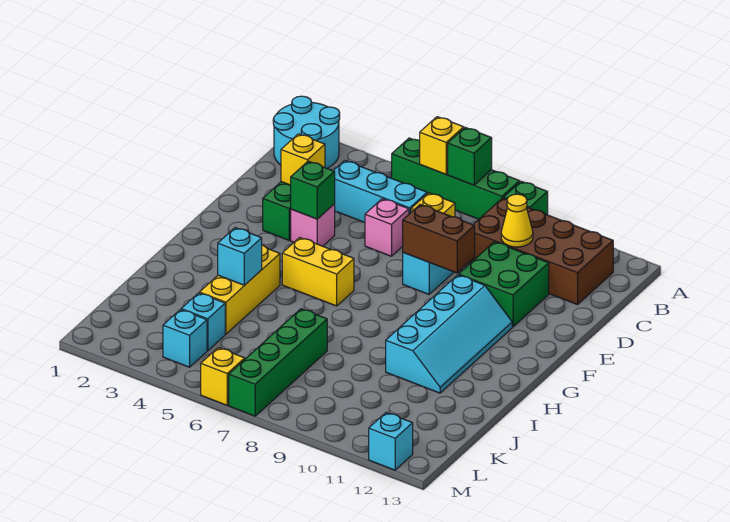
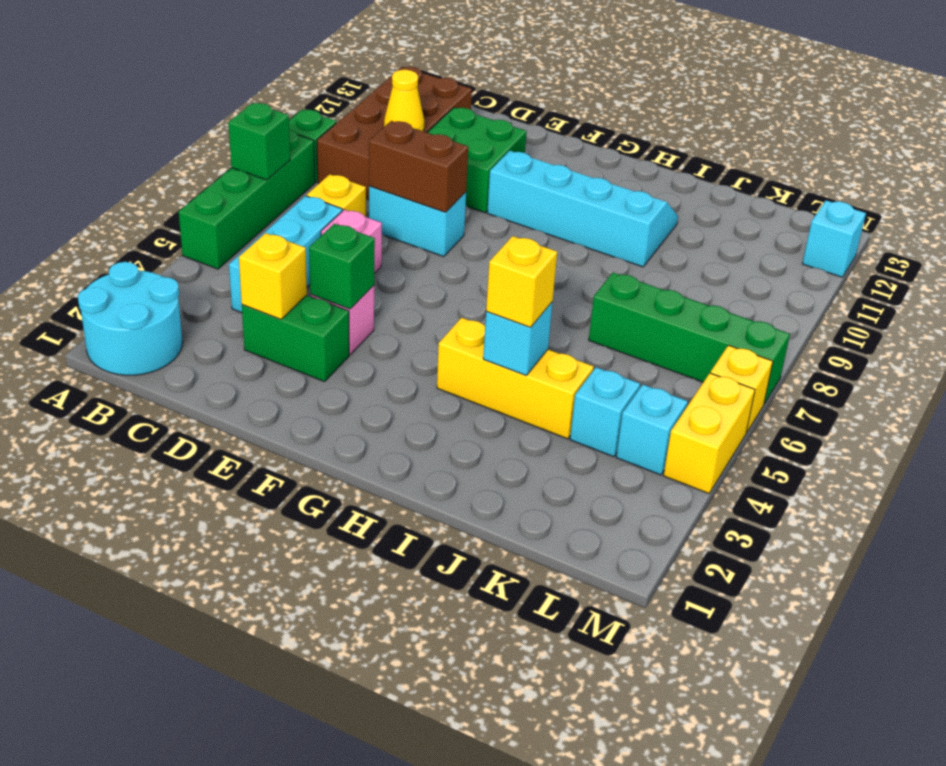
yellow brick A6 level 2 -> yellow brick I4 level 3
brown brick E8:E9 level 2 -> brown brick D8:E8 level 2
yellow brick G5:G6 level 1 -> yellow brick M4:M5 level 1

